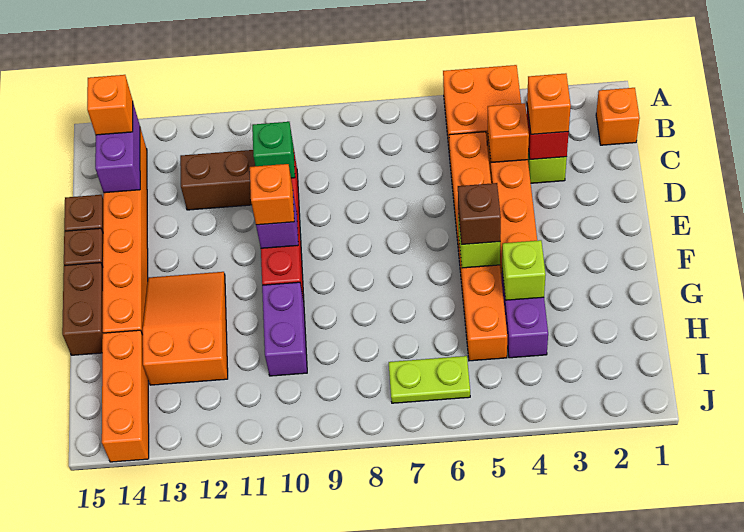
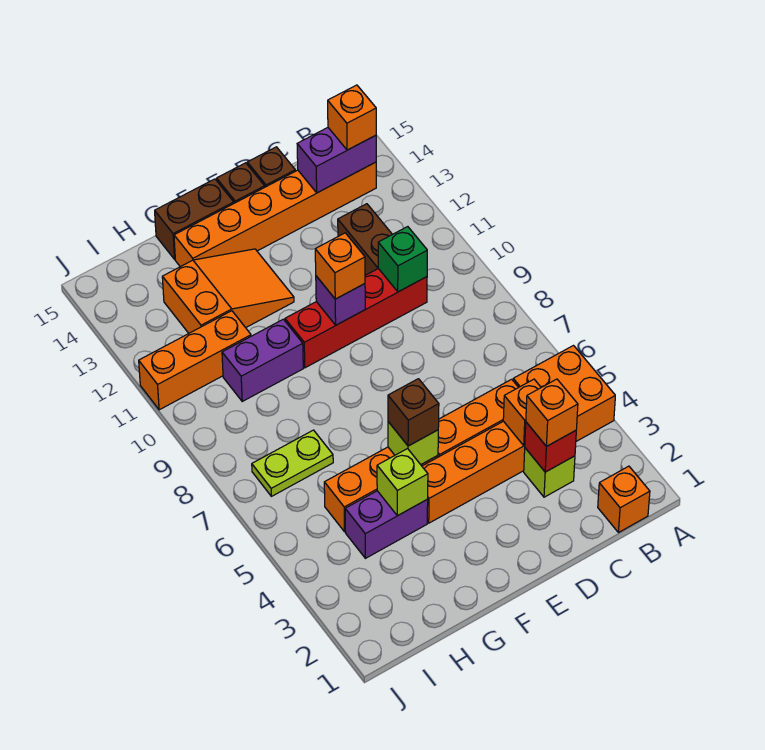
orange brick H14:J14 level 1 -> orange brick H11:J11 level 1
lime plate I6:I7 level 1 -> lime plate H7:I7 level 1

